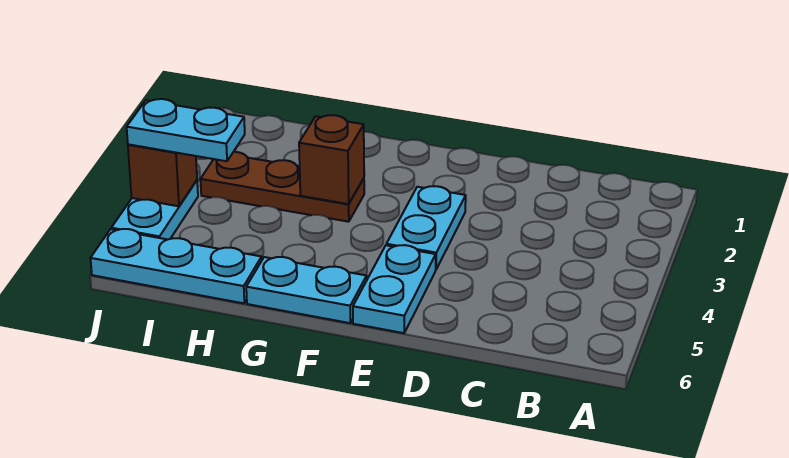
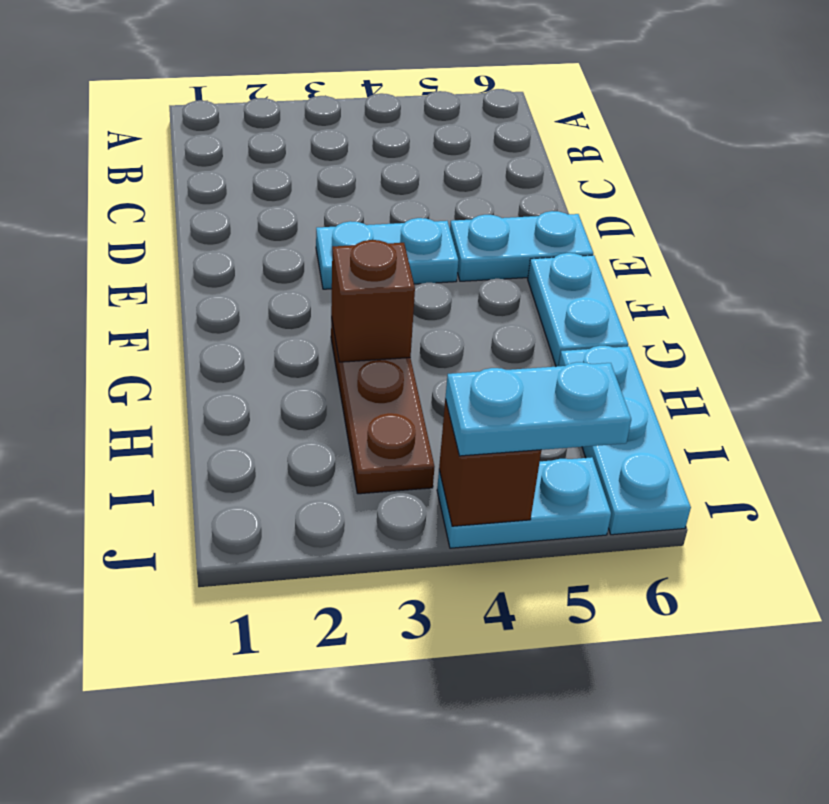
cyan plate I4:J4 level 3 -> cyan plate J4:J5 level 3

